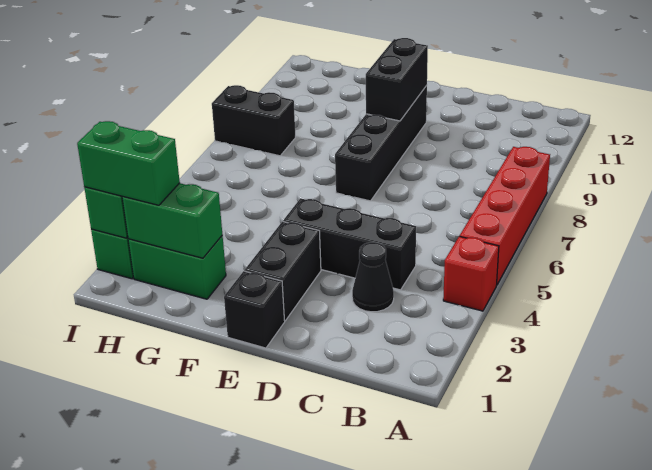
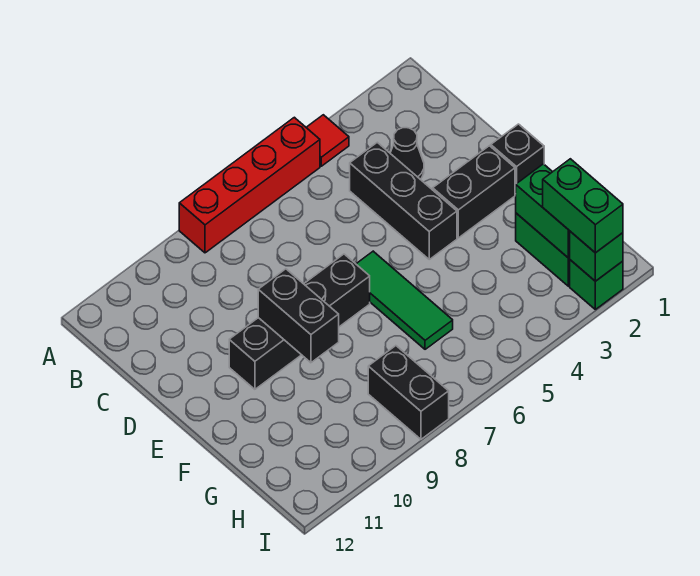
red brick A4 level 1 -> red tile A4 level 1
none -> green tile E6:G6 level 1
black brick E9:E10 level 2 -> black brick E9:F9 level 2

